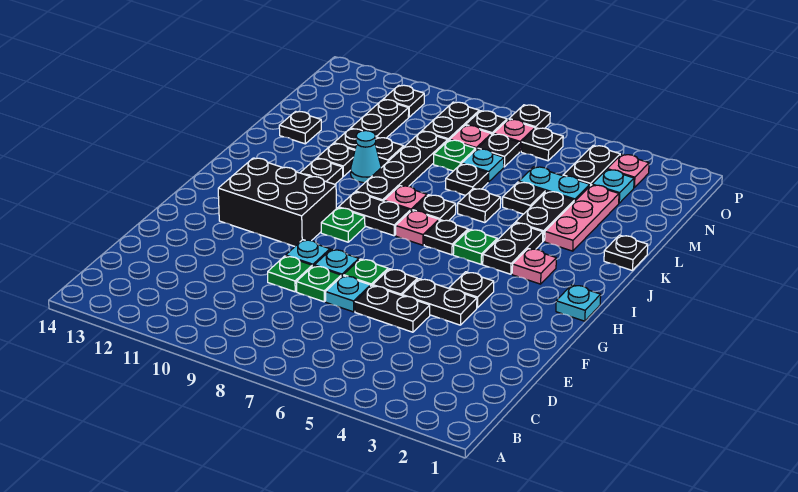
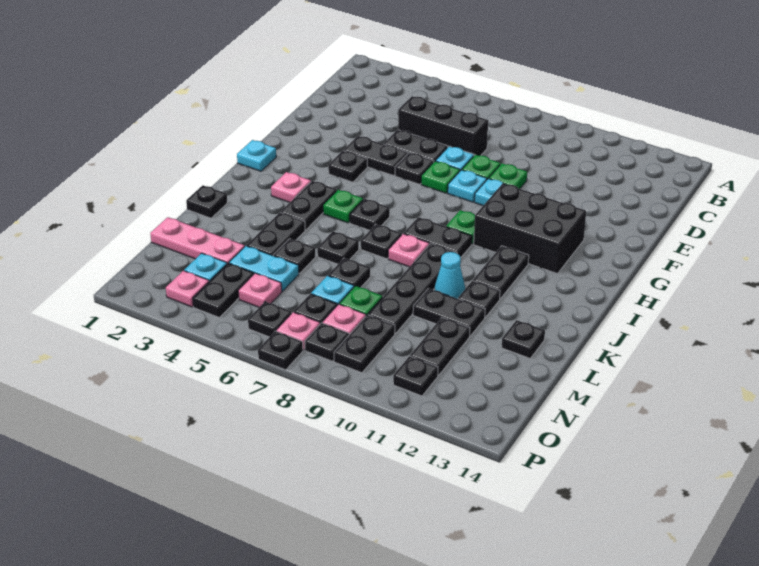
none -> black brick D5:D7 level 1
pink plate I7 level 1 -> pink plate N5 level 1
pink plate K3:M3 level 1 -> pink plate M1:M3 level 1

